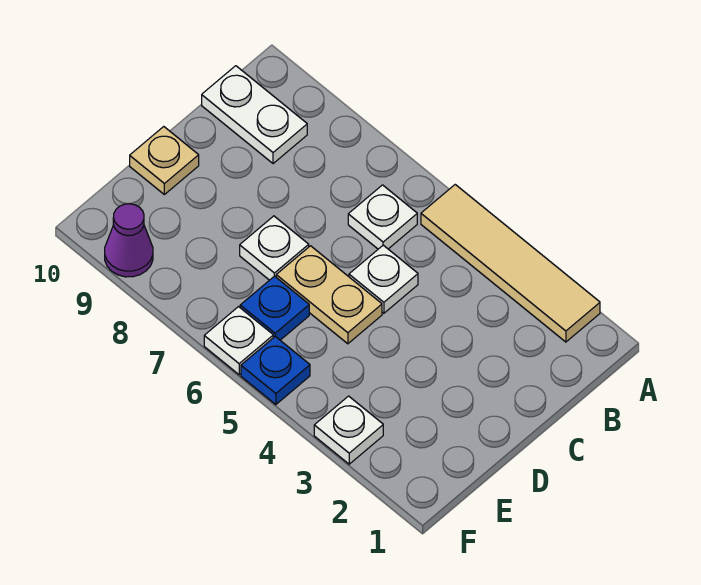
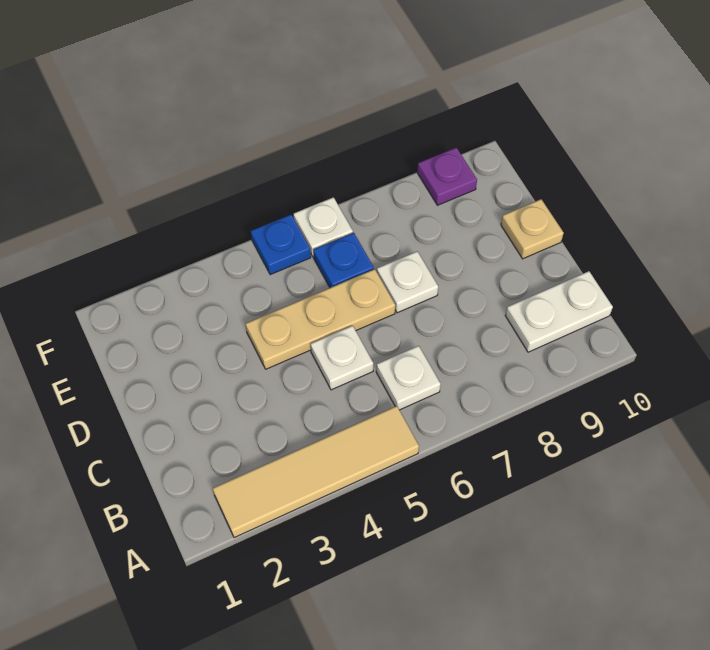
tan plate D5:D6 level 1 -> tan plate D4:D6 level 1
white plate F3 level 1 -> none
purple cone F9 level 1 -> purple plate F9 level 1

